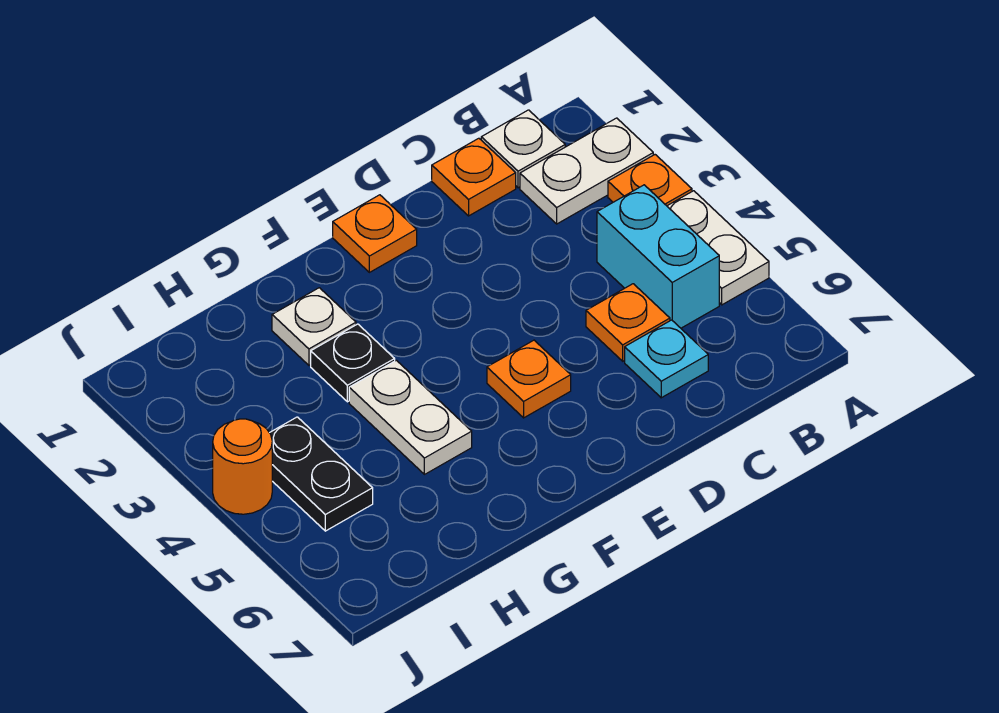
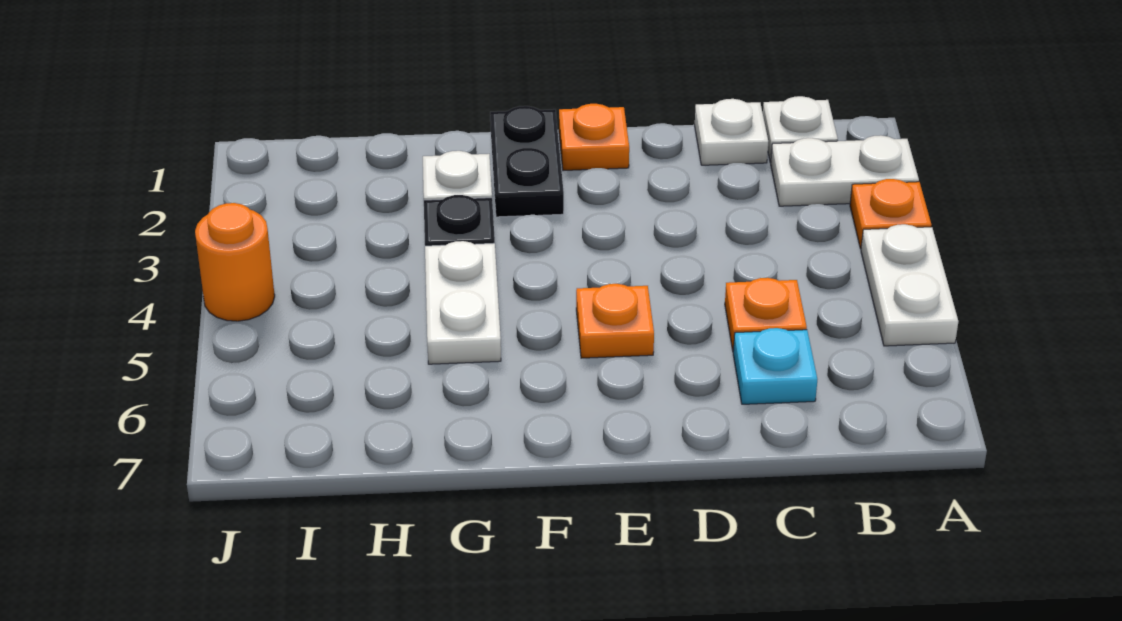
cyan brick B4:B5 level 1 -> none
orange plate C1 level 1 -> white plate C1 level 1
black plate I4:I5 level 1 -> black plate F1:F2 level 1

